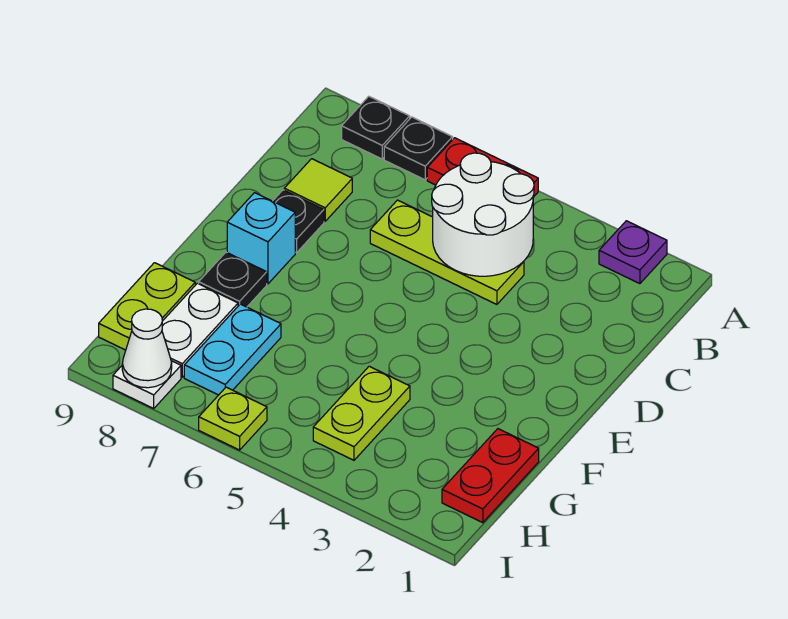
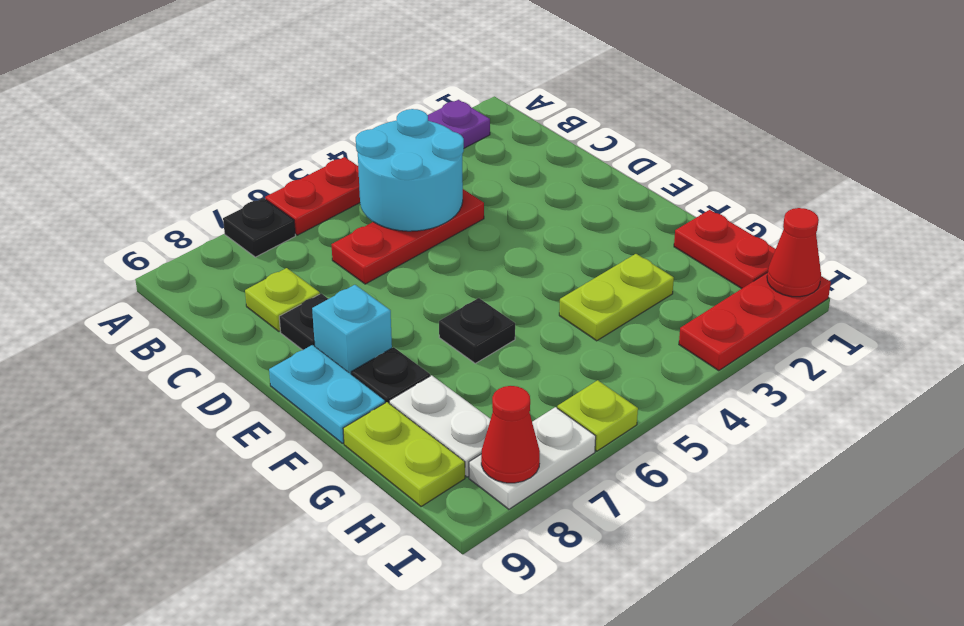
black plate A8 level 1 -> black plate F6 level 1
white round brick B4:C5 level 2 -> cyan round brick B4:C5 level 2
lime plate C4:C6 level 1 -> red plate C4:C6 level 1
lime tile C8 level 1 -> lime plate C8 level 1
lime plate G4:H4 level 1 -> lime plate G3:G4 level 1
cyan plate G7:H7 level 1 -> cyan plate E9:F9 level 1
none -> red plate I1:I3 level 1
none -> red cone I1 level 2
white plate I8 level 1 -> white plate I7:I8 level 1
white cone I8 level 2 -> red cone I8 level 2

